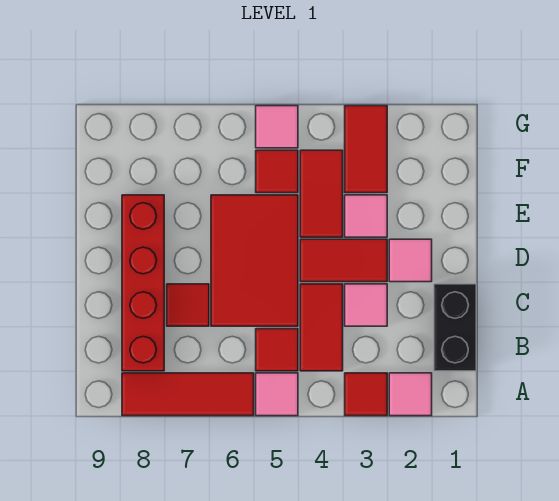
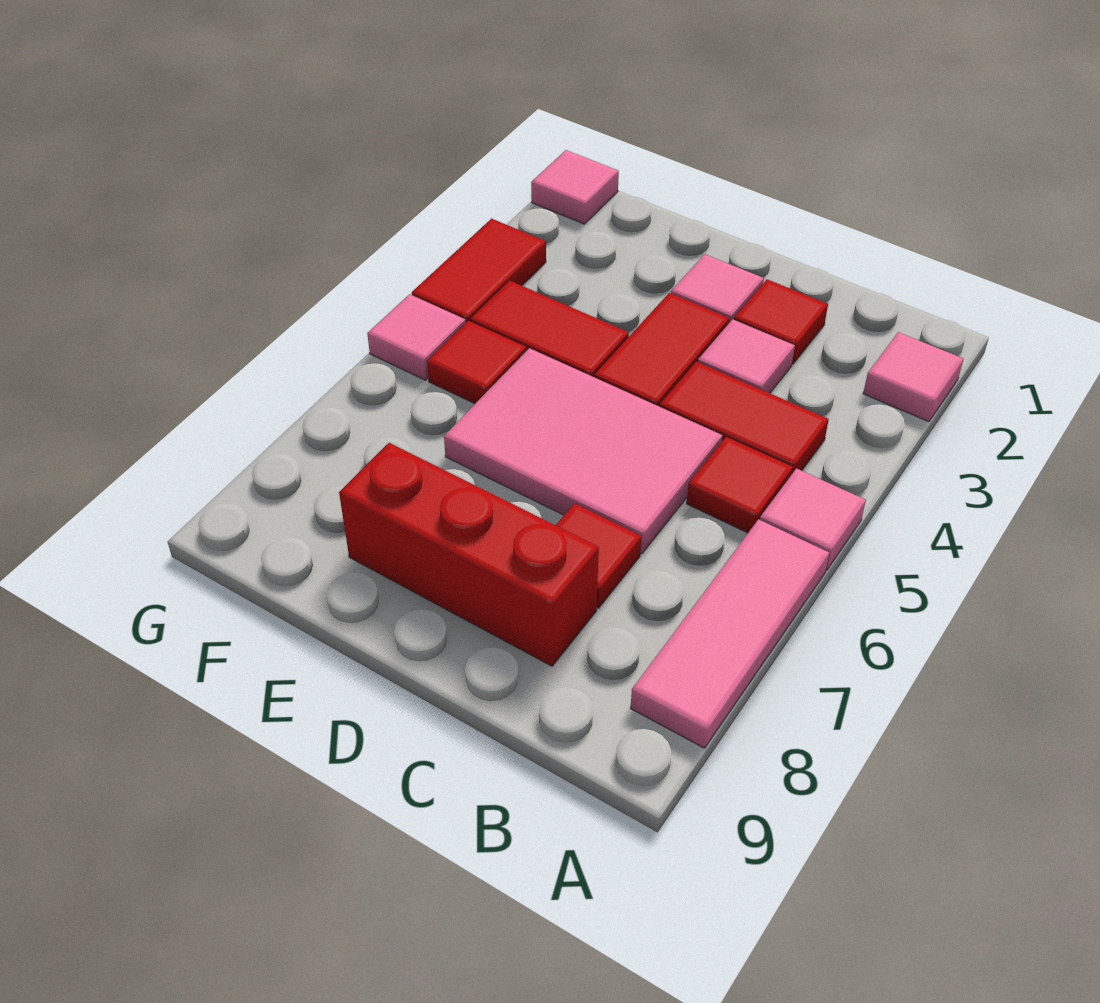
red tile A3 level 1 -> red tile C2 level 1
red tile A6:A8 level 1 -> pink tile A6:A8 level 1
black brick B1:C1 level 1 -> none
red brick B8:E8 level 1 -> red brick C8:E8 level 1
red tile C5:E6 level 1 -> pink tile C5:E6 level 1
pink tile E3 level 1 -> pink tile G1 level 1
red tile F3:G3 level 1 -> red tile G3:G4 level 1

